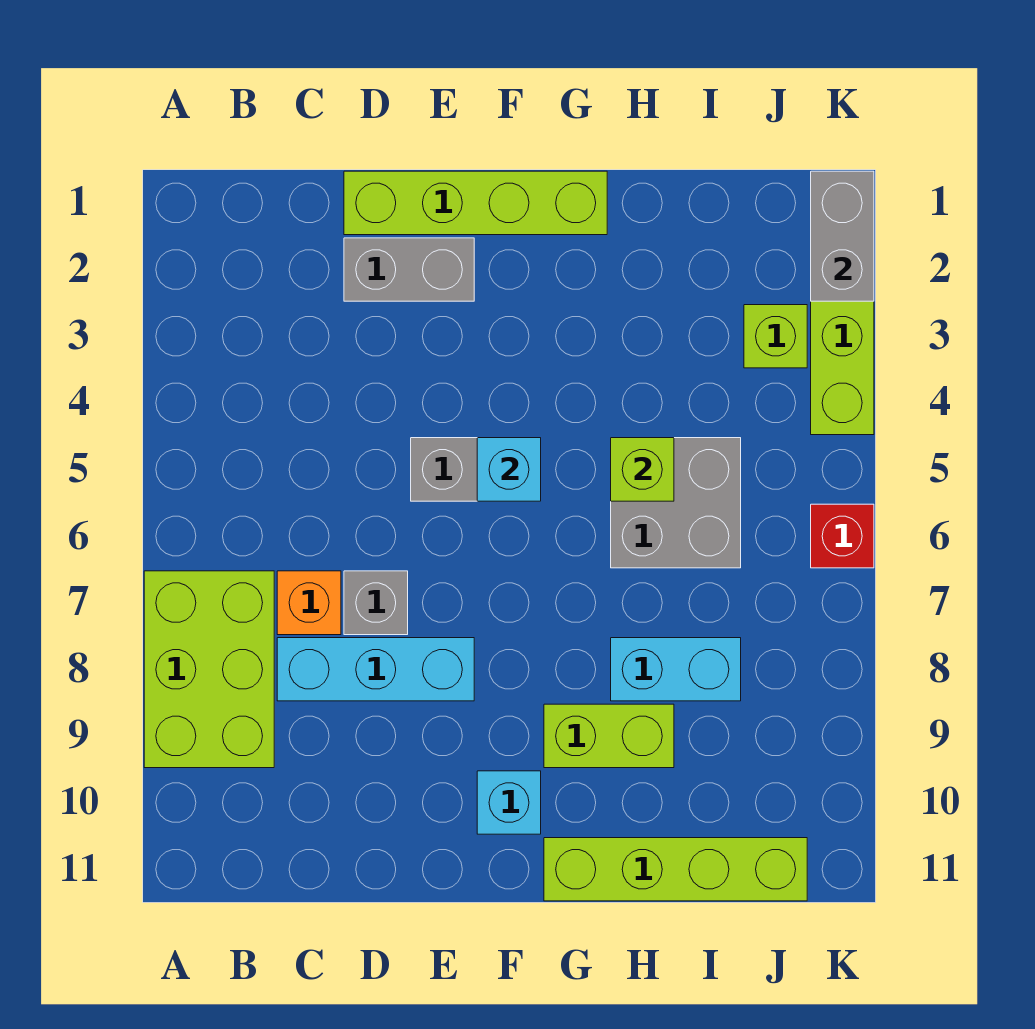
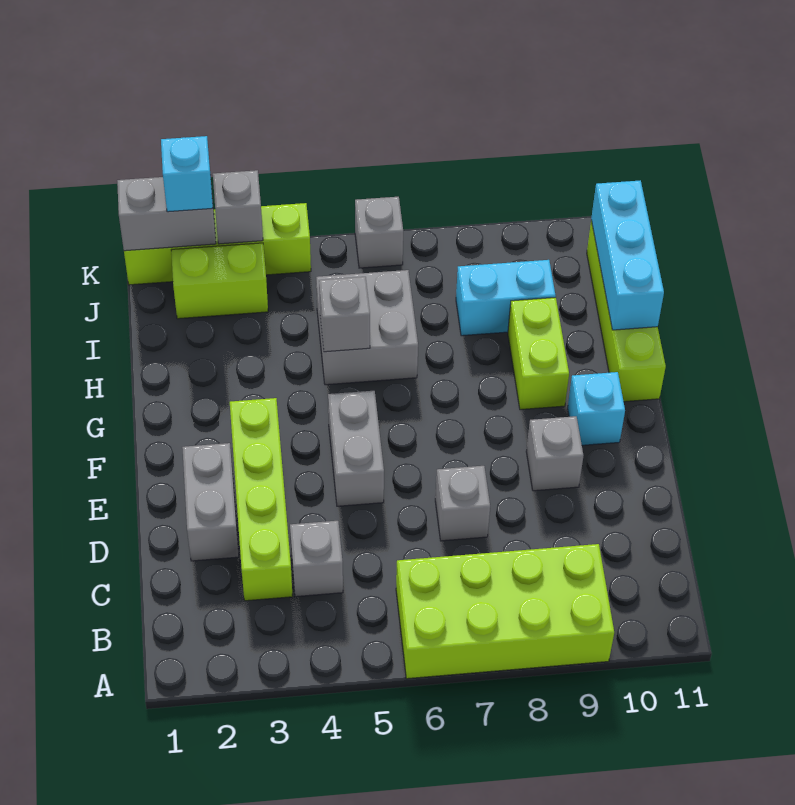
lime brick A7:B9 level 1 -> lime brick A6:B9 level 1
none -> grey brick C4 level 1
orange brick C7 level 1 -> none
cyan brick C8:E8 level 1 -> cyan brick H11:J11 level 2
lime brick D1:G1 level 1 -> lime brick C3:F3 level 1
none -> grey brick E9 level 1
cyan brick F5 level 2 -> cyan brick K2 level 3
lime brick H5 level 2 -> grey brick H5 level 2
cyan brick H8:I8 level 1 -> cyan brick I8:I9 level 1
lime brick J3 level 1 -> lime brick J2:J3 level 1
none -> grey brick K3 level 2
red brick K6 level 1 -> grey brick K6 level 1

